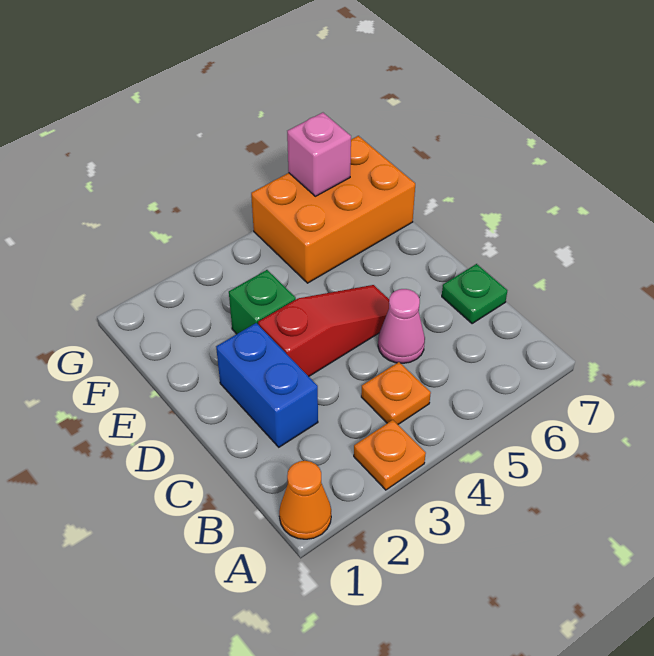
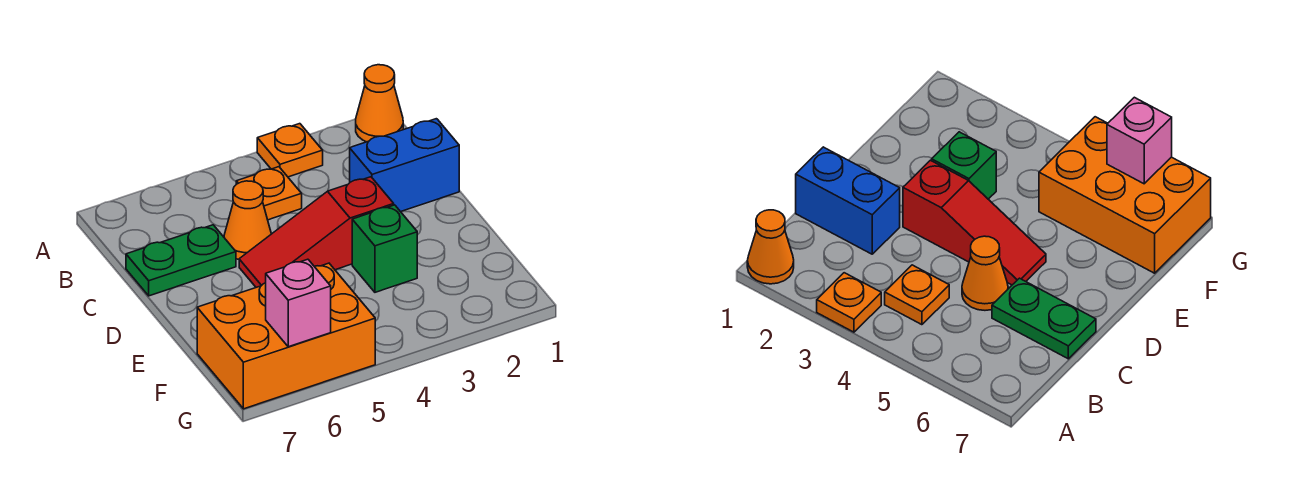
blue brick C2:D2 level 1 -> blue brick C1:C2 level 1
pink cone C5 level 1 -> orange cone C5 level 1
green plate C7 level 1 -> green plate C6:C7 level 1

